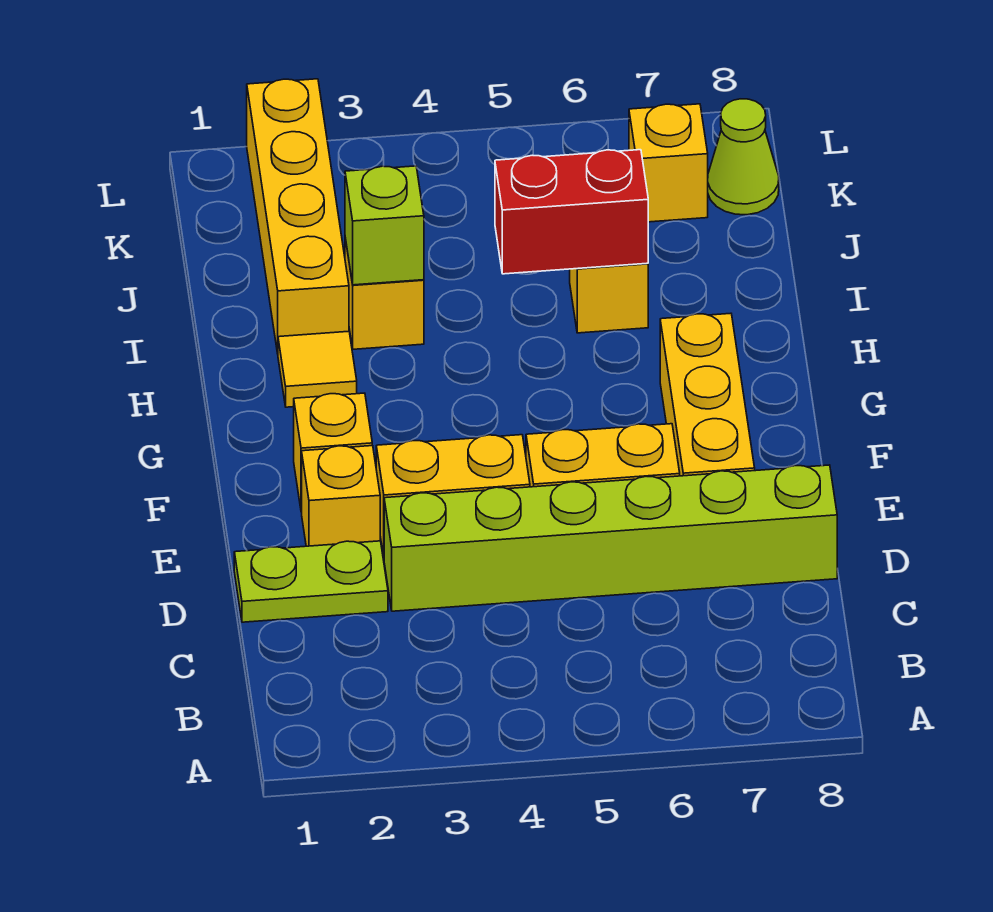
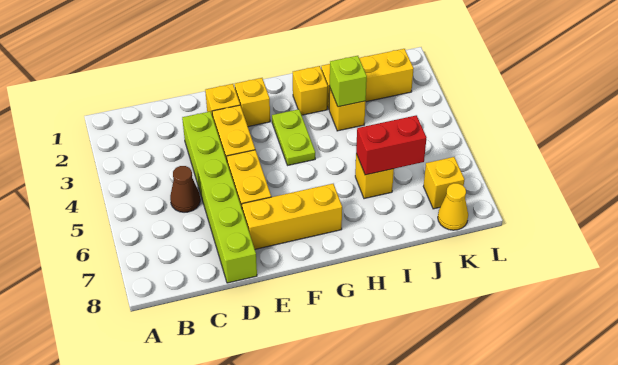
none -> brown cone C5 level 1
lime plate D1:D2 level 1 -> lime plate G3:G4 level 1
yellow tile H2 level 1 -> yellow brick H2 level 1
yellow brick I2:L2 level 1 -> yellow brick I2:K2 level 1
red brick I5:I6 level 2 -> red brick I6:J6 level 2
lime cone K8 level 1 -> yellow cone K8 level 1

